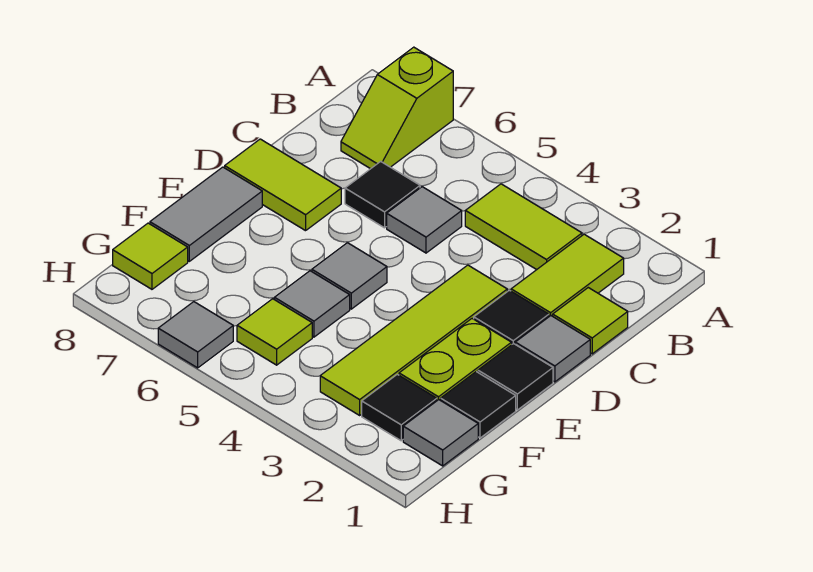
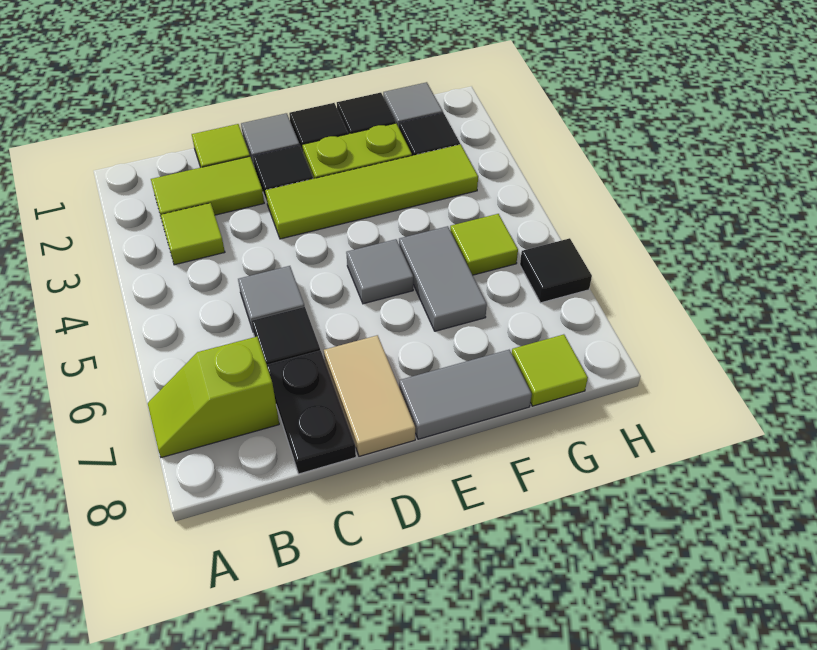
lime slope A7:B7 level 1 top A -> lime slope A7:B7 level 1 top B
lime tile B3:B4 level 1 -> lime tile B3 level 1
none -> black plate C7:C8 level 1
lime tile D7:D8 level 1 -> tan tile D7:D8 level 1
grey tile F5 level 1 -> grey tile F5:F6 level 1
grey tile H6 level 1 -> black tile H6 level 1

